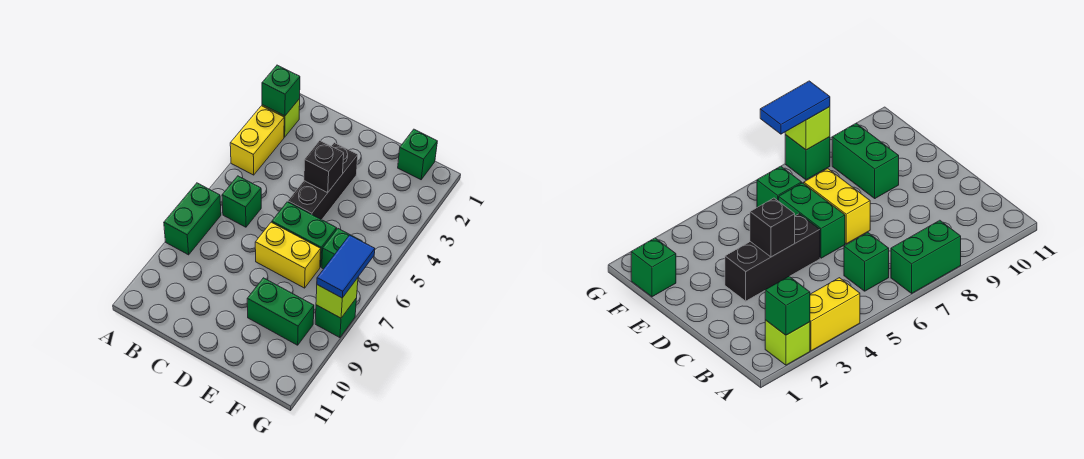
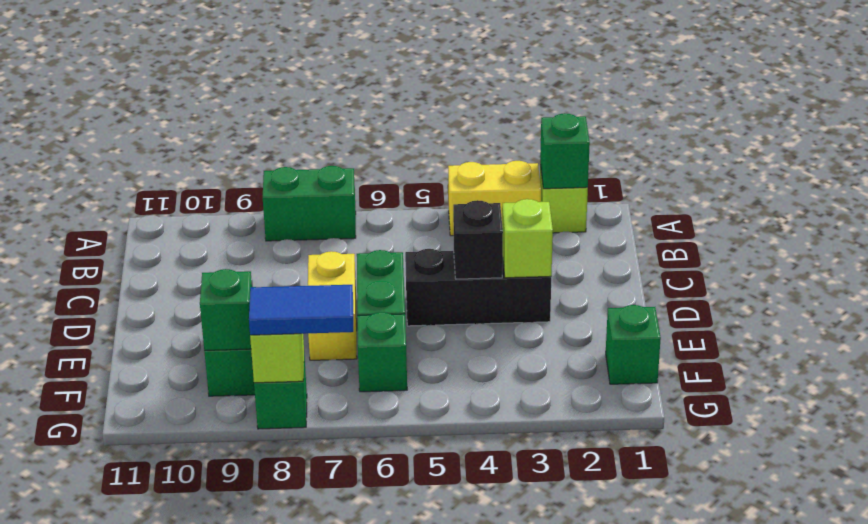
green brick B6 level 1 -> green brick F9 level 2
none -> lime brick D3 level 2

